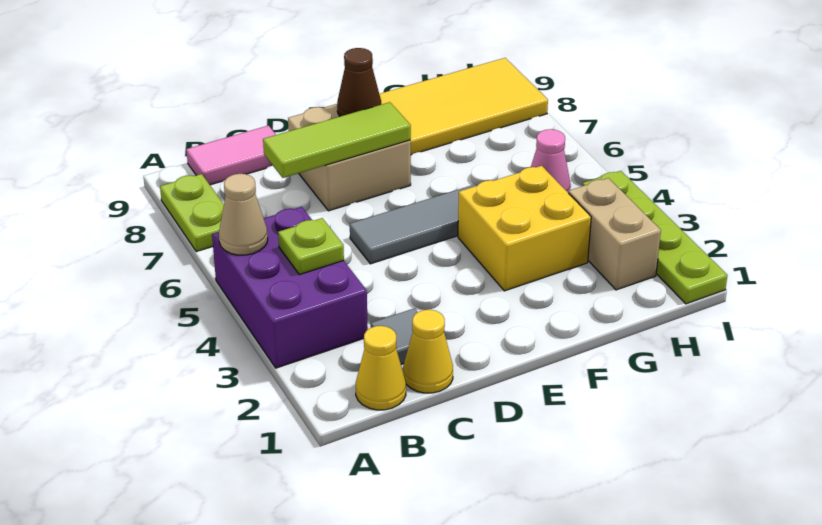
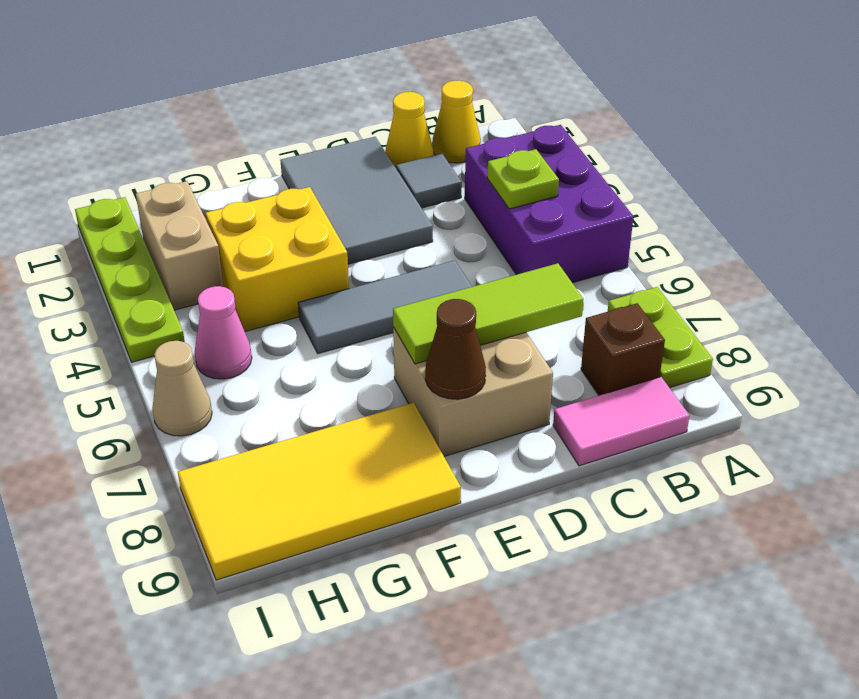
tan cone A5 level 2 -> tan cone I6 level 1
none -> brown brick B8 level 1
none -> grey tile D1:E3 level 1

